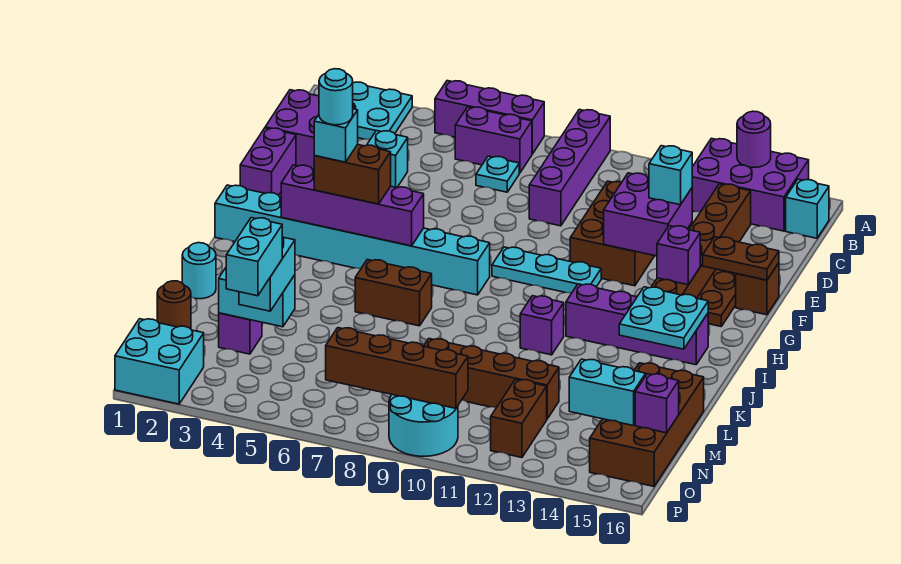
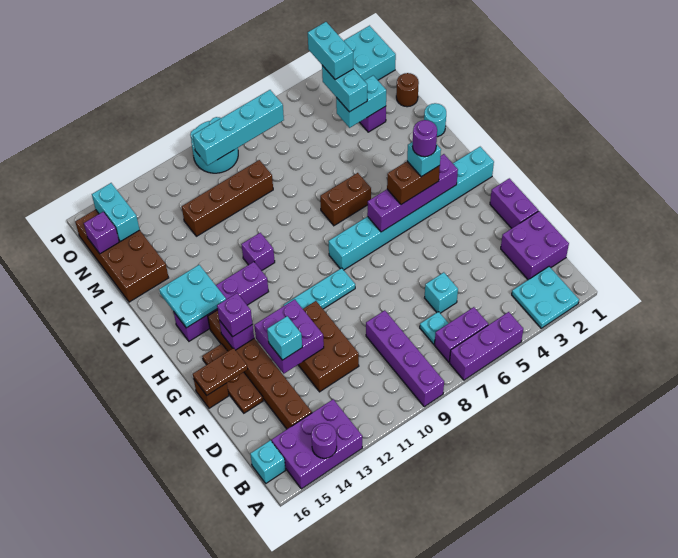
cyan brick D4 level 1 -> cyan brick D6 level 1
none -> purple brick G14 level 3
cyan round brick H4 level 5 -> purple round brick H4 level 5
brown brick N12:O12 level 1 -> none
cyan brick N14:N15 level 2 -> cyan brick N15:O15 level 2
brown brick O7:O10 level 2 -> cyan brick O7:O10 level 2

